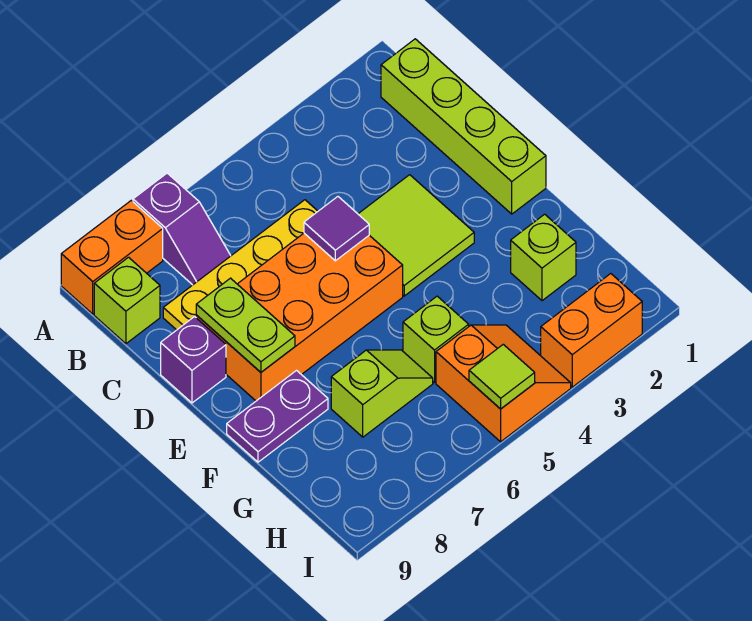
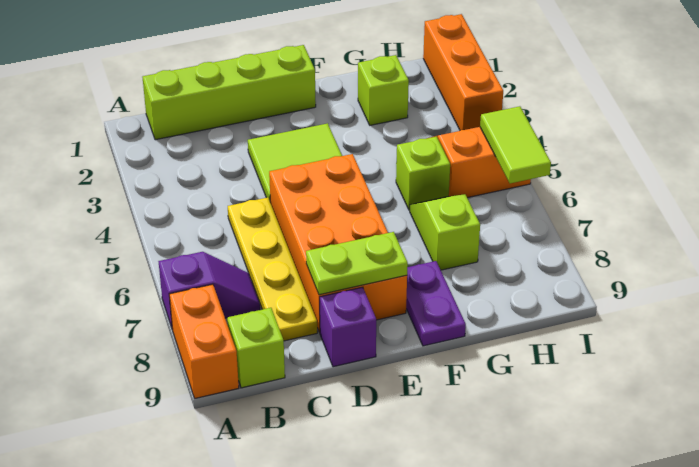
purple tile D5 level 2 -> none
orange brick I2:I3 level 1 -> orange brick I1:I3 level 1
lime tile I5 level 2 -> lime tile I5:I6 level 2

